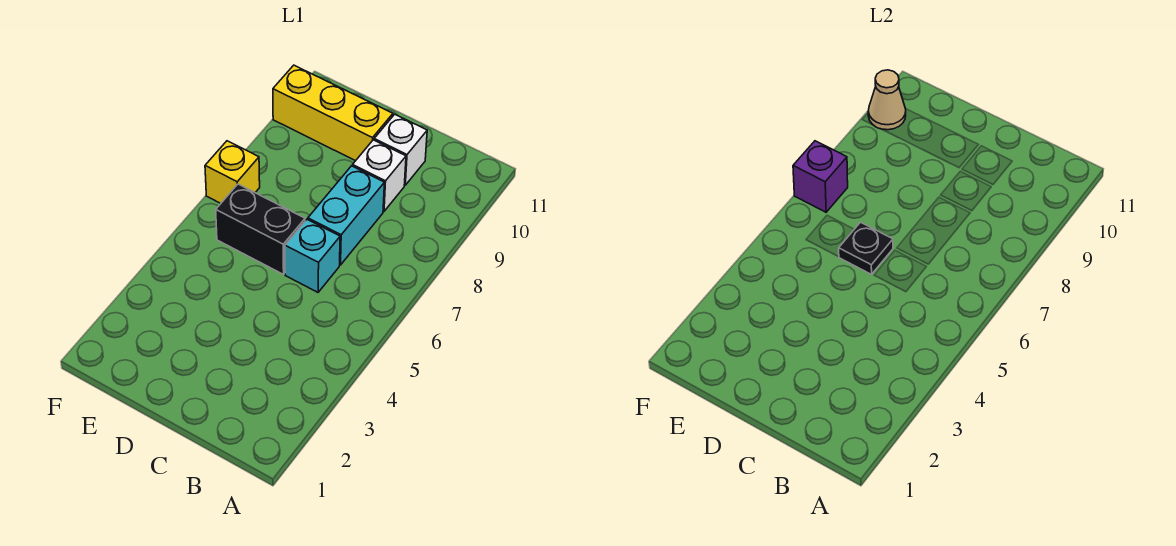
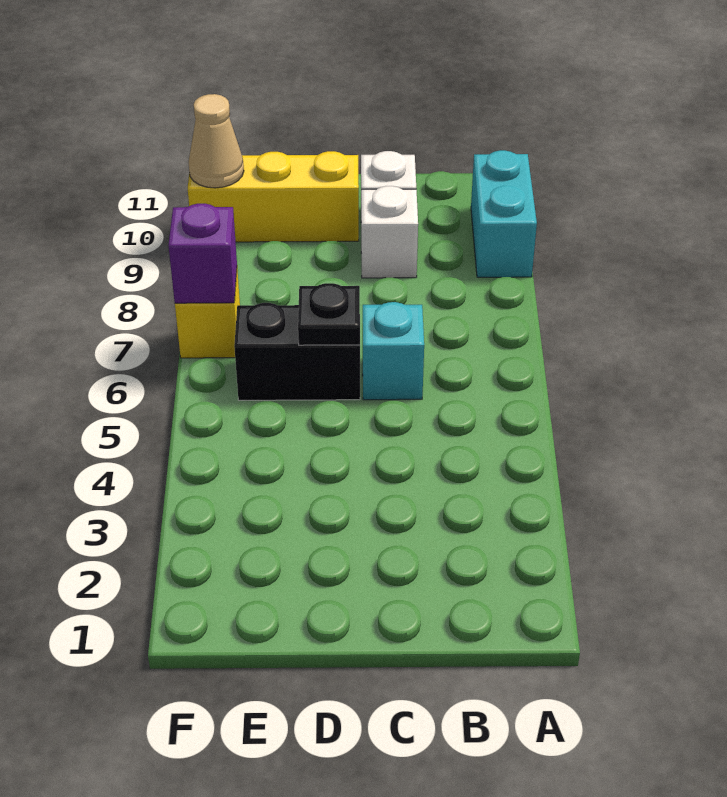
cyan brick C7:C8 level 1 -> cyan brick A9:A10 level 1

